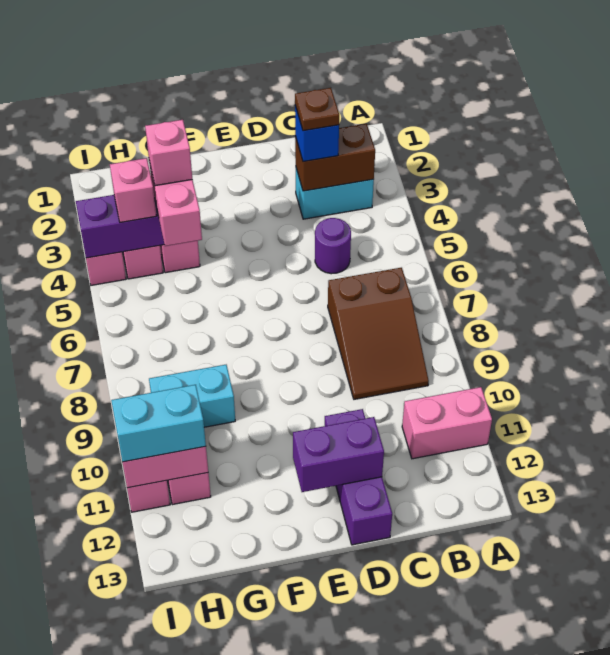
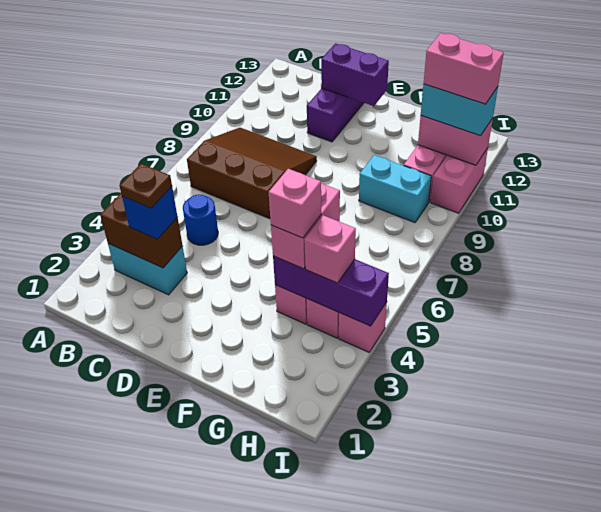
pink brick A11:B11 level 1 -> pink brick H11:I11 level 4
brown slope B7:C9 level 1 top 7 -> brown slope B7:D9 level 1 top 7
purple round brick C5 level 1 -> blue round brick C5 level 1

